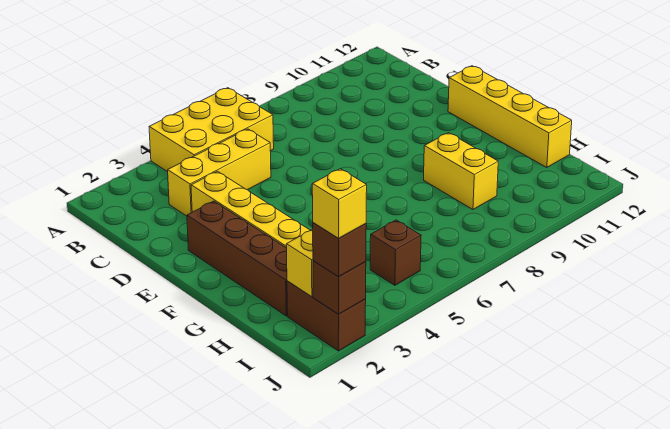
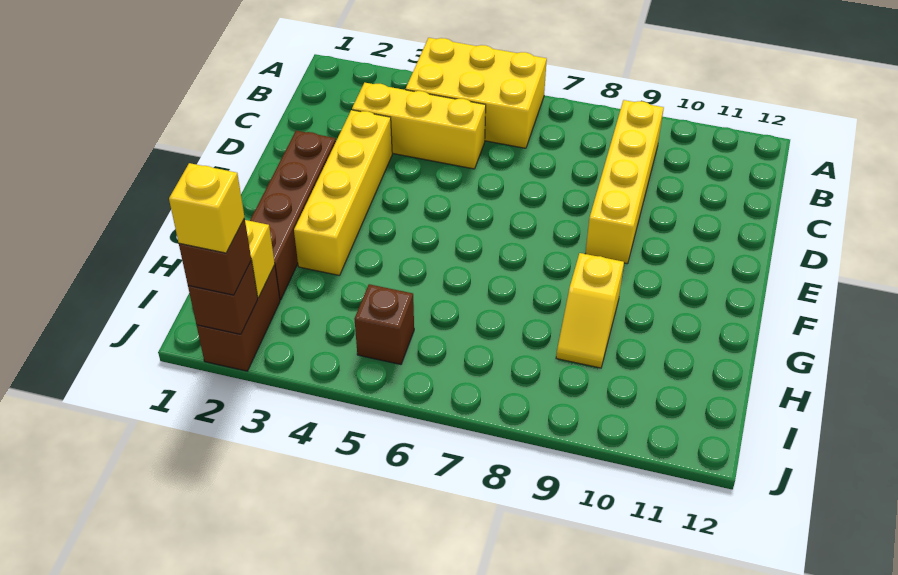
yellow brick E12:H12 level 1 -> yellow brick B9:E9 level 1
yellow brick G9:H9 level 1 -> yellow slope G9:H9 level 1 top G

